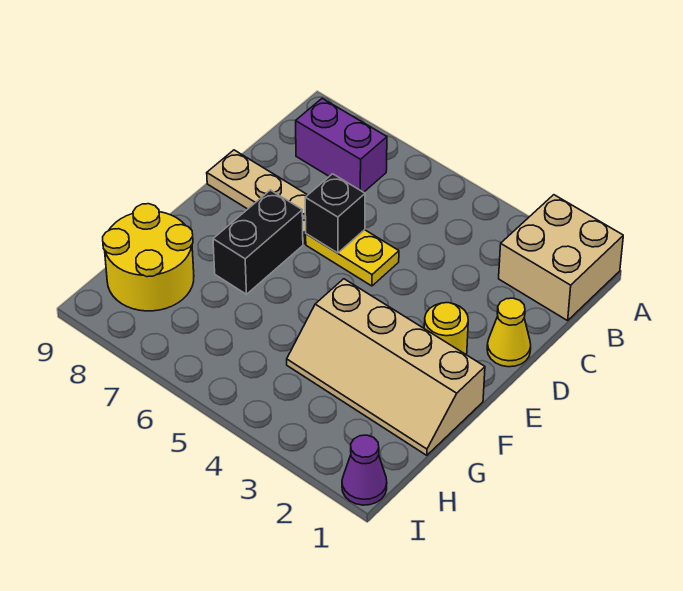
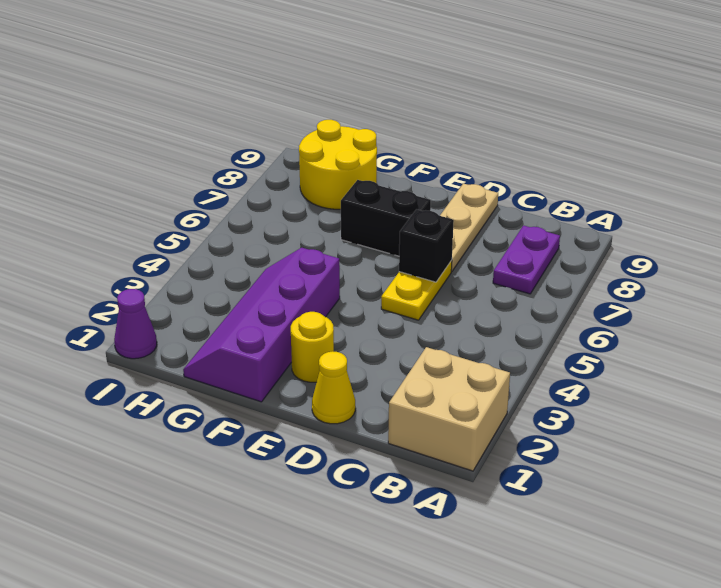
purple brick B7:B8 level 1 -> purple plate B7:B8 level 1
tan slope F1:G4 level 1 top F -> purple slope F1:G4 level 1 top F

